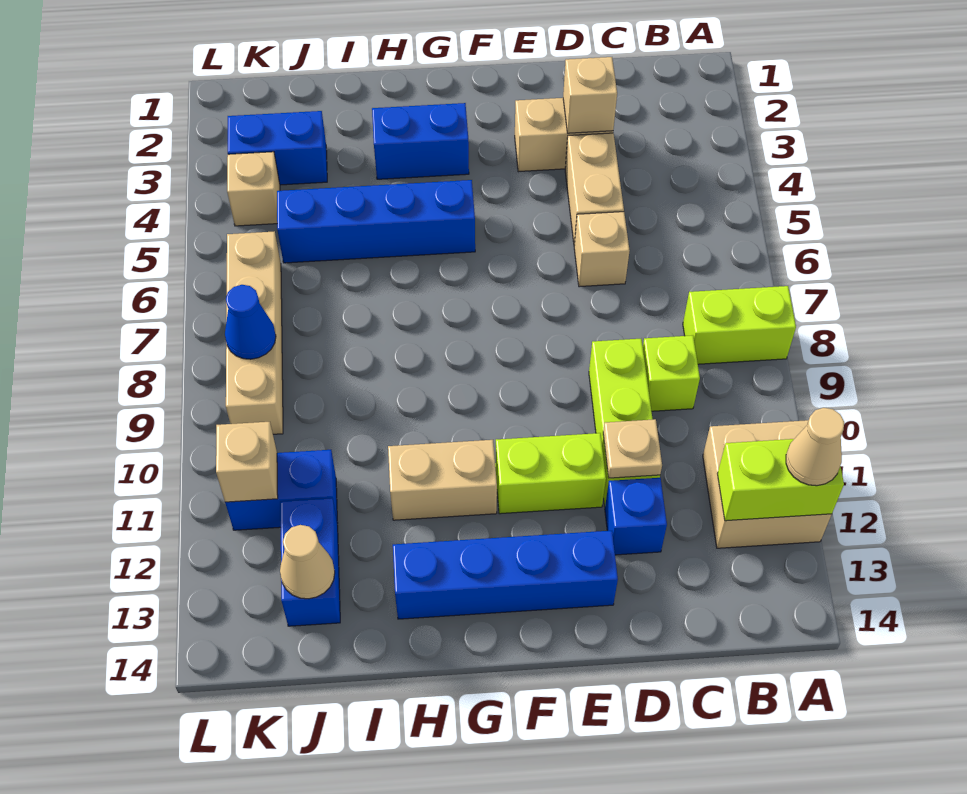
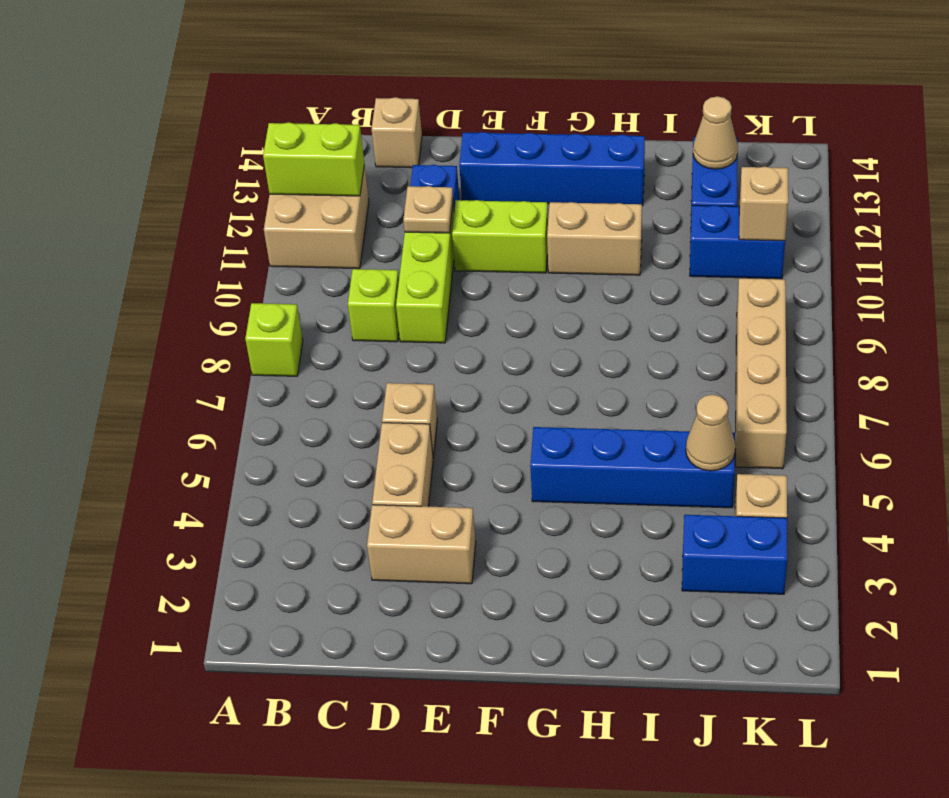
lime brick A8:B8 level 1 -> lime brick A8 level 1
tan cone A12 level 3 -> tan cone J5 level 2
tan brick D3 level 2 -> tan brick C14 level 1
blue brick G3:H3 level 1 -> none
blue cone K8 level 2 -> none

